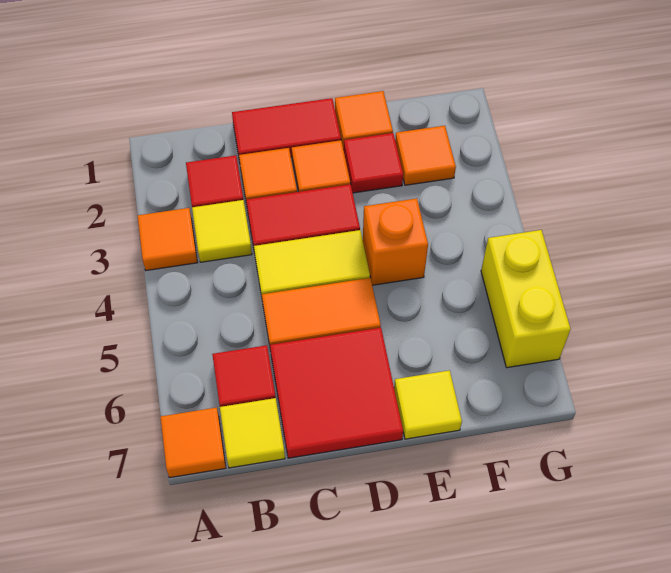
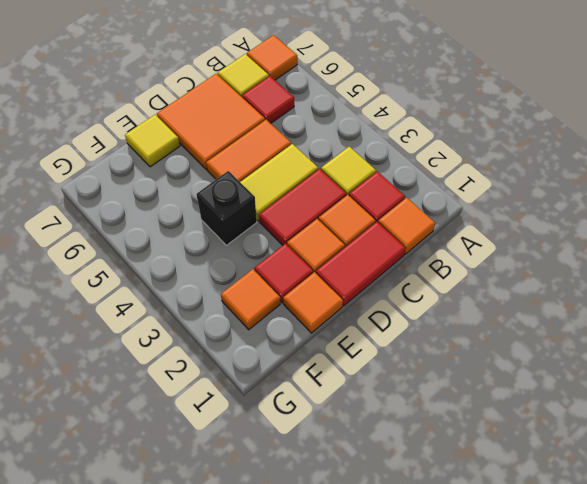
orange tile A3 level 1 -> orange tile B1 level 1
red tile C6:D7 level 1 -> orange tile C6:D7 level 1
orange brick E4 level 1 -> black brick E4 level 1
yellow brick G5:G6 level 1 -> none

